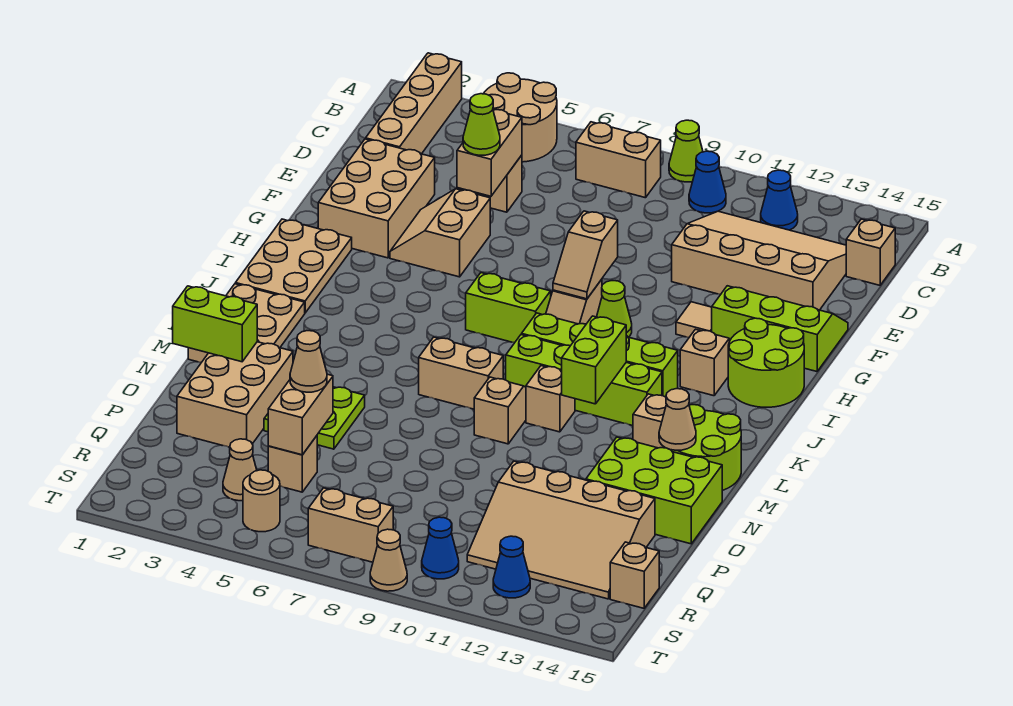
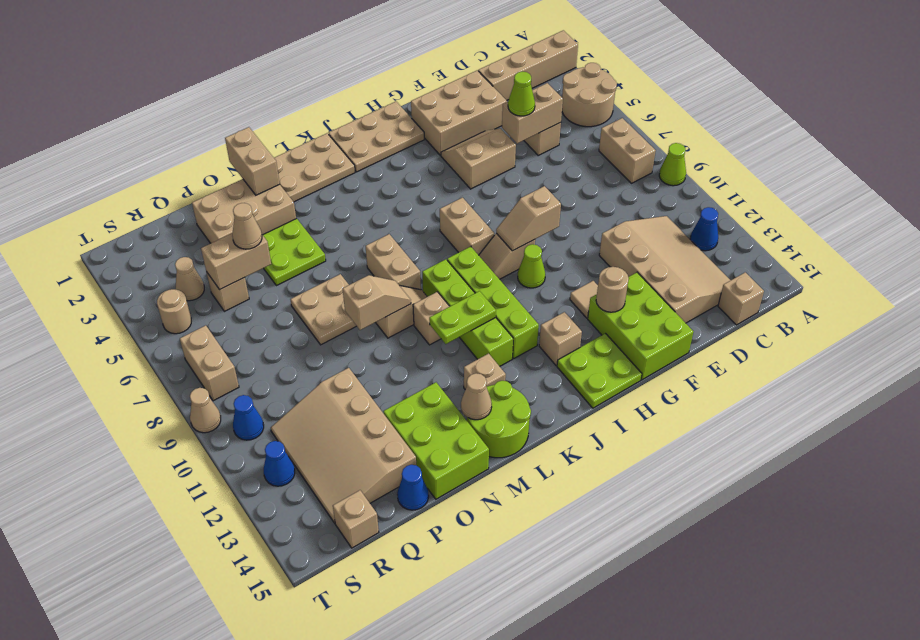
blue cone B10 level 1 -> blue cone P15 level 1
lime slope F13:G15 level 1 top G -> lime brick F13:G15 level 1
none -> tan round brick G13 level 2
lime round brick H14:I15 level 1 -> lime plate H14:I15 level 1
lime brick I7:I8 level 1 -> tan brick I7:I8 level 1
lime brick K11:L11 level 2 -> lime plate K11:L11 level 2
none -> tan slope M9:N9 level 2 top N
lime brick N1:N2 level 2 -> tan brick N1:N2 level 2
none -> tan plate N7:O8 level 1

